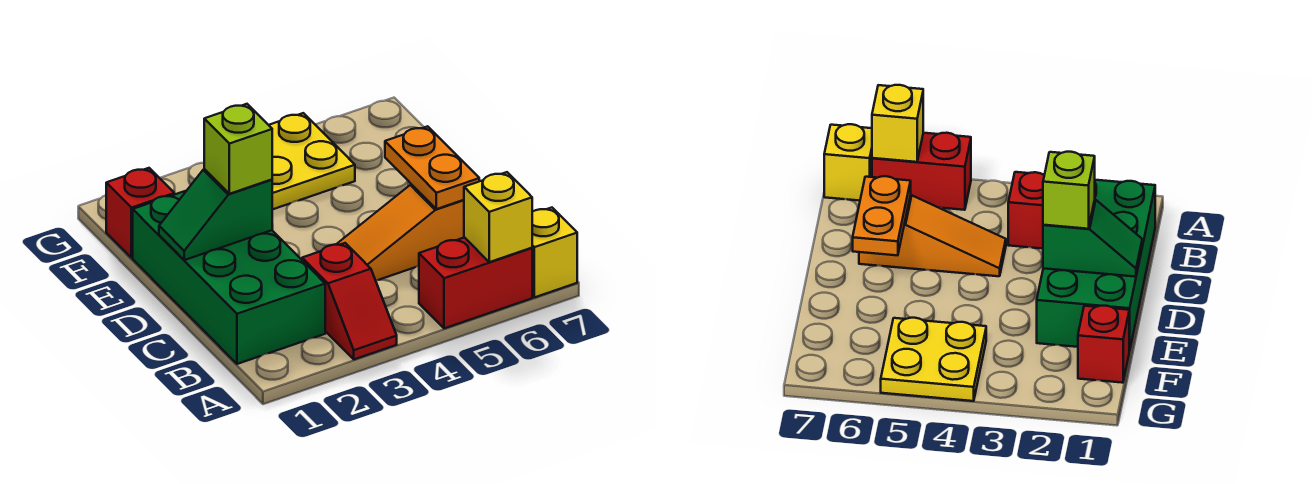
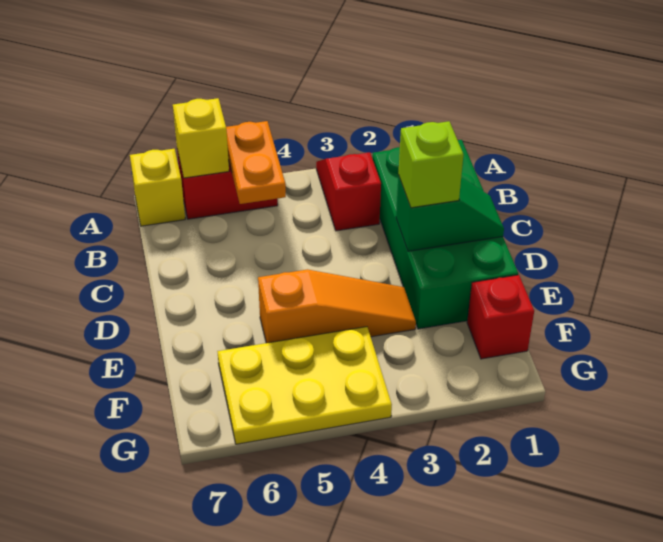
orange slope C4:C6 level 1 top 6 -> orange slope E3:E5 level 1 top 5
orange plate C6:D6 level 2 -> orange plate A5:B5 level 2
yellow plate F4:G5 level 1 -> yellow plate F4:G6 level 1

